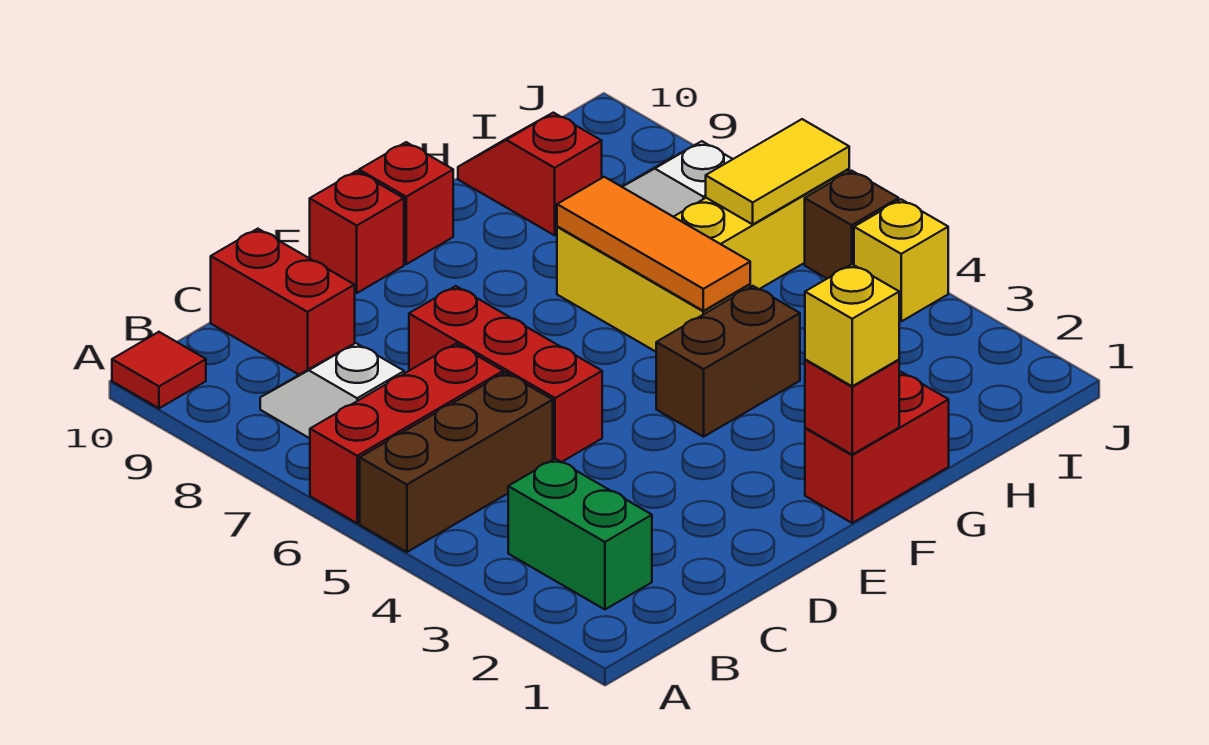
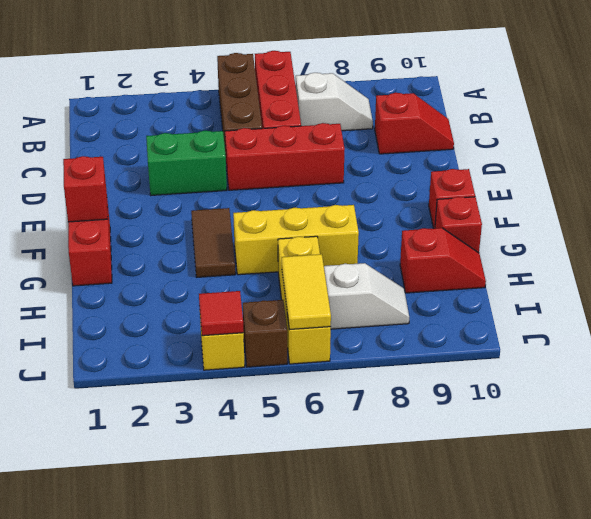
red tile A10 level 1 -> red tile J4 level 2
green brick B2:B3 level 1 -> green brick D3:D4 level 1
red brick C9:C10 level 1 -> red slope C9:C10 level 1 top 9
red brick E10 level 1 -> red brick G10 level 1
yellow brick F1 level 3 -> none
brown brick F4:G4 level 1 -> brown tile F4:G4 level 1
orange tile G5:G7 level 2 -> none

